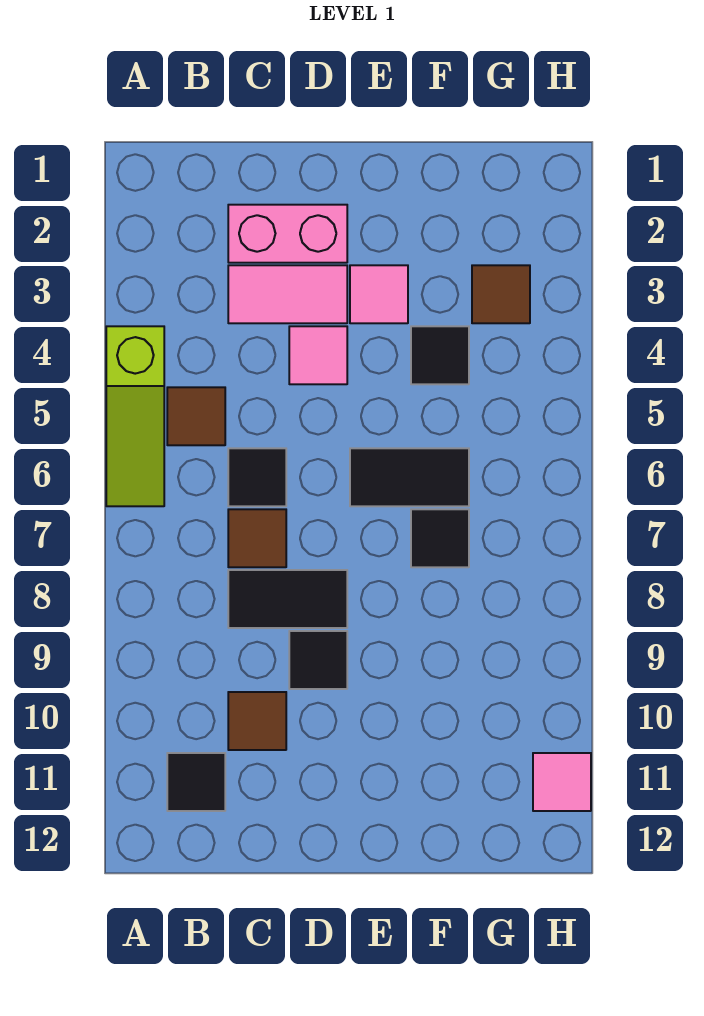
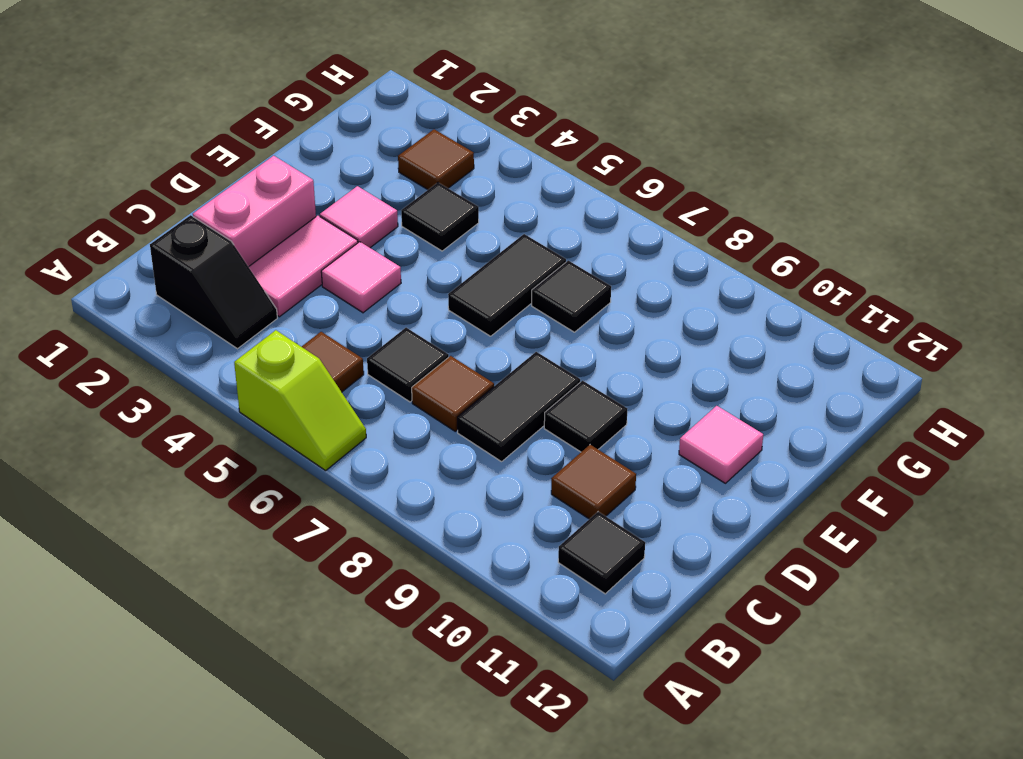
lime slope A4:A6 level 1 top 4 -> lime slope A5:A6 level 1 top 5
none -> black slope B2:B3 level 1 top 2
pink tile H11 level 1 -> pink tile E11 level 1

